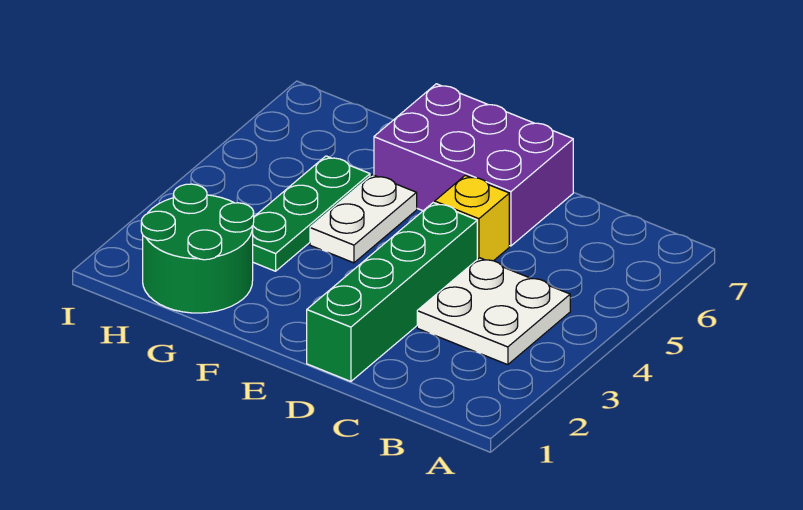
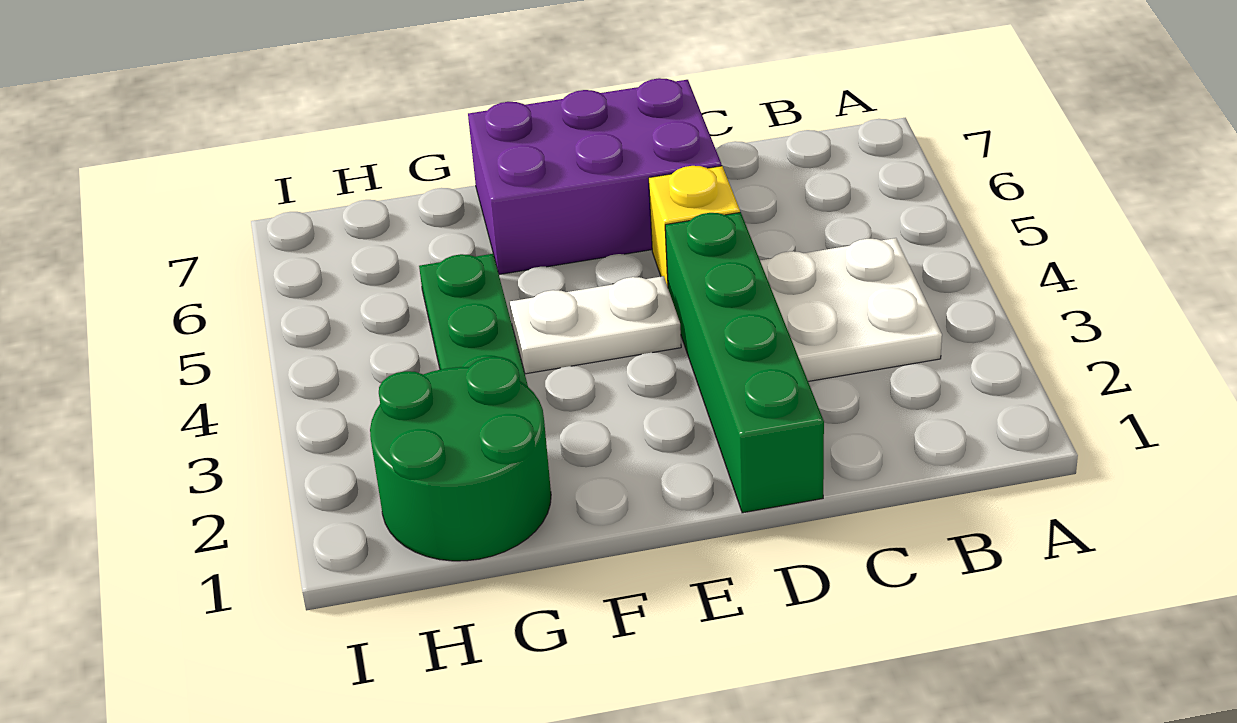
white plate F4:F5 level 1 -> white plate E4:F4 level 1

